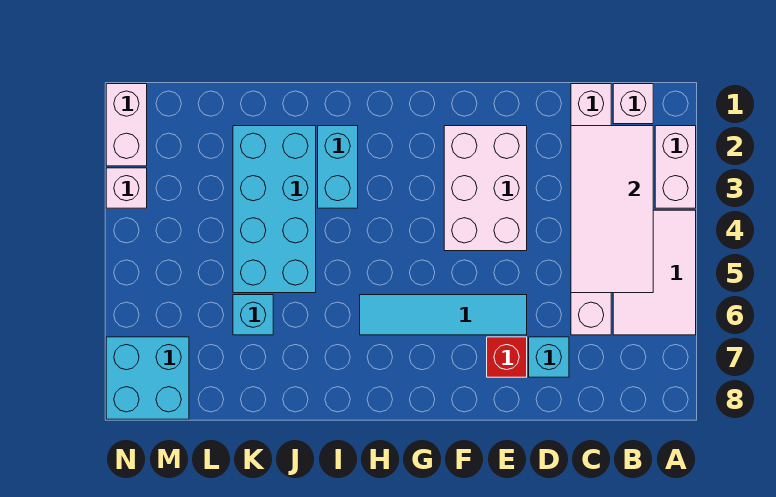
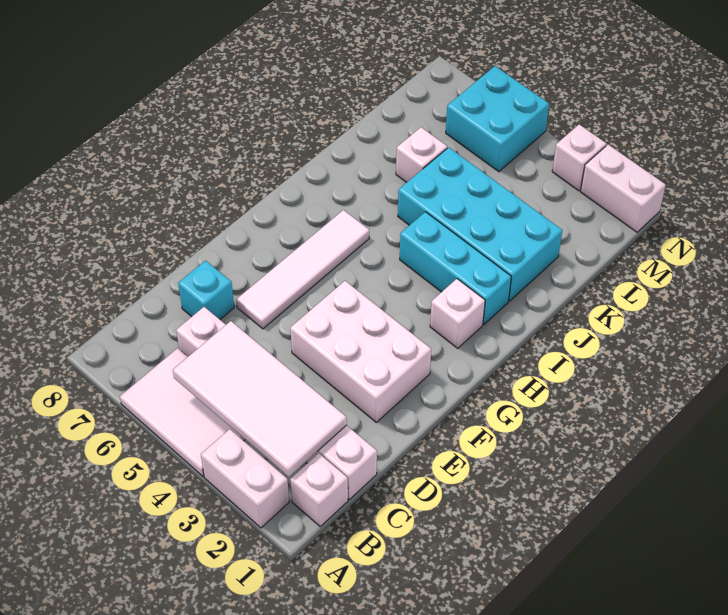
cyan tile E6:H6 level 1 -> white tile E6:H6 level 1
red brick E7 level 1 -> none
none -> white brick H2 level 1
cyan brick I2:I3 level 1 -> cyan brick I2:I4 level 1
cyan brick K6 level 1 -> white brick K6 level 1
cyan brick M7:N8 level 1 -> cyan brick M5:N6 level 1

